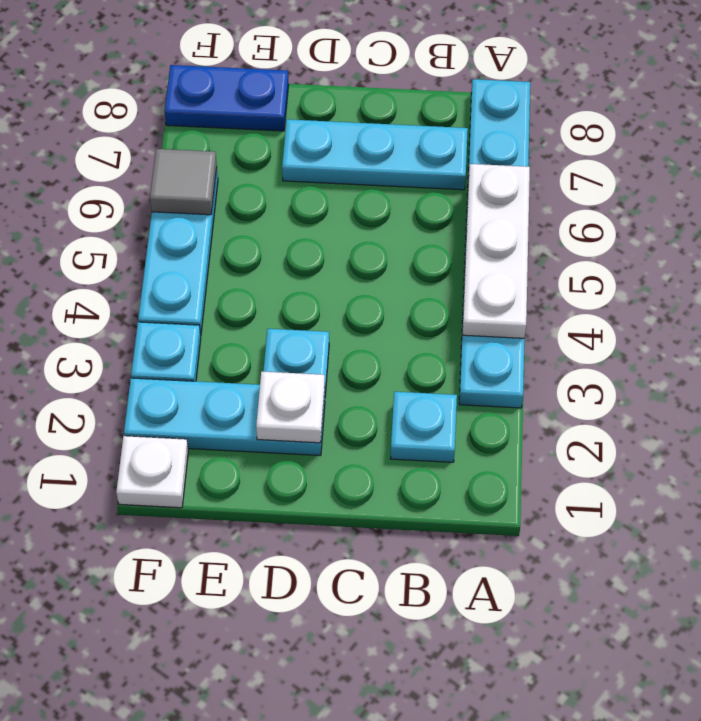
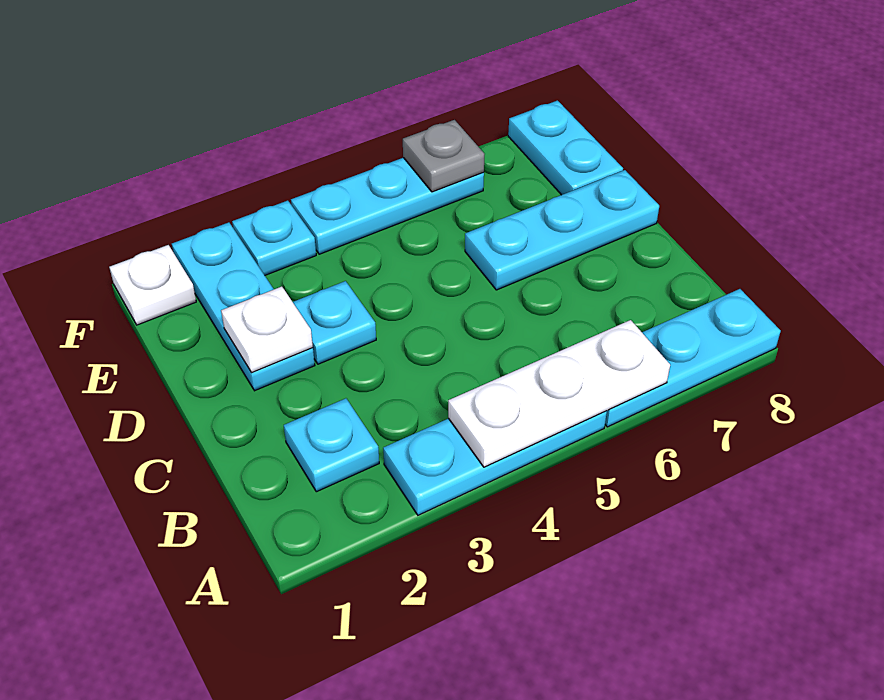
cyan plate B7:D7 level 1 -> cyan plate D6:D8 level 1
blue plate E8:F8 level 1 -> cyan plate E8:F8 level 1
grey tile F6 level 2 -> grey plate F6 level 2

